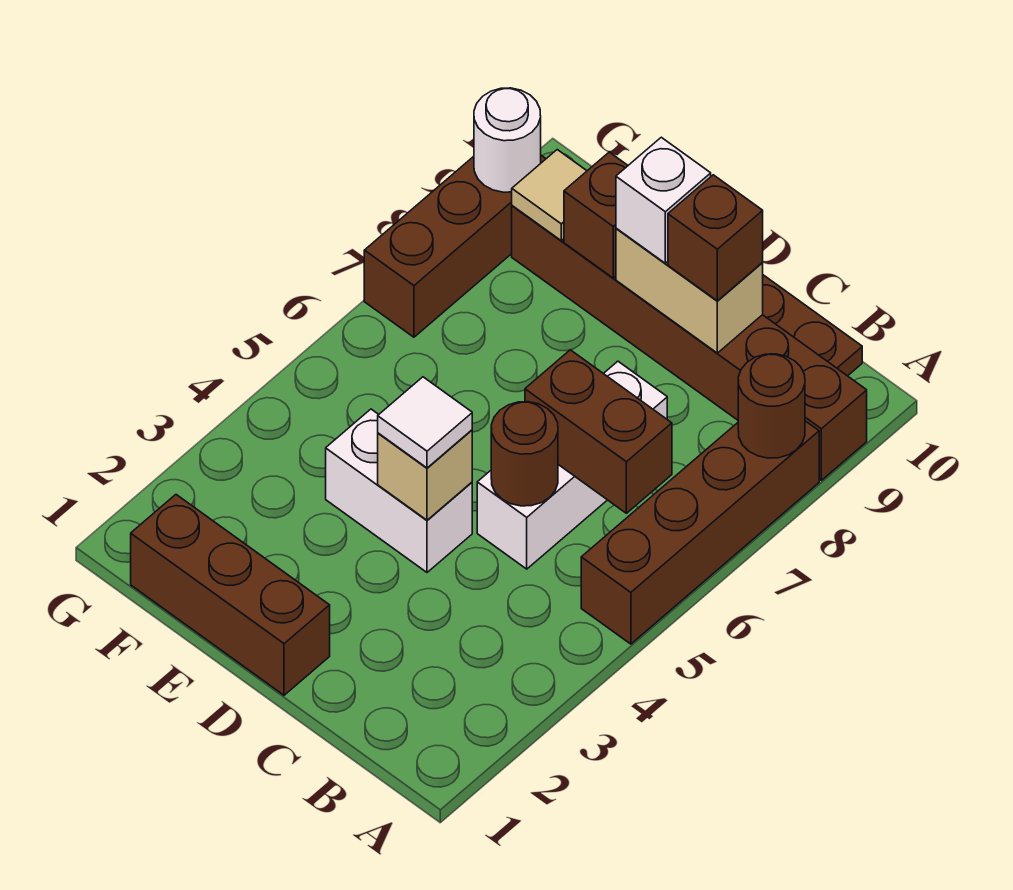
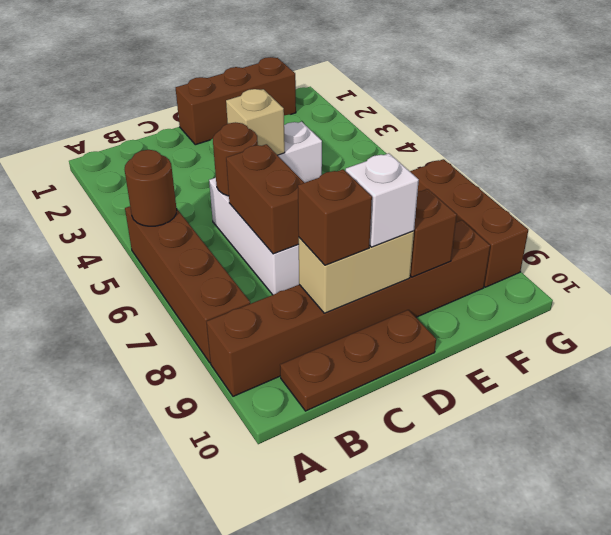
brown round brick A8 level 2 -> brown round brick A5 level 2
brown brick B6:C6 level 2 -> brown brick C6:C7 level 2
white tile D4 level 3 -> none
tan tile F9 level 2 -> none
white round brick G9 level 2 -> none

